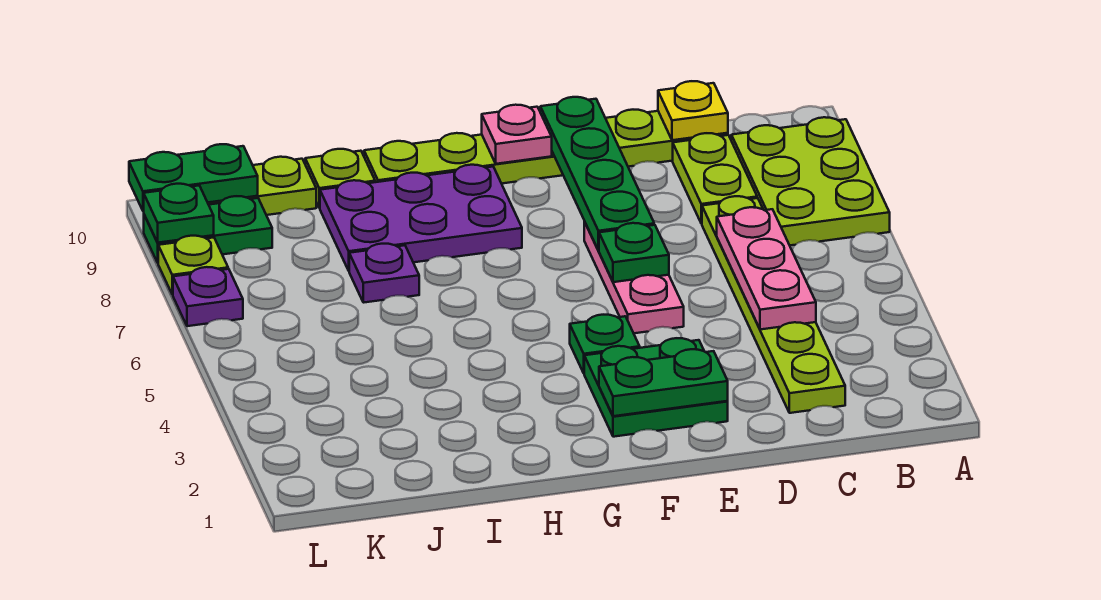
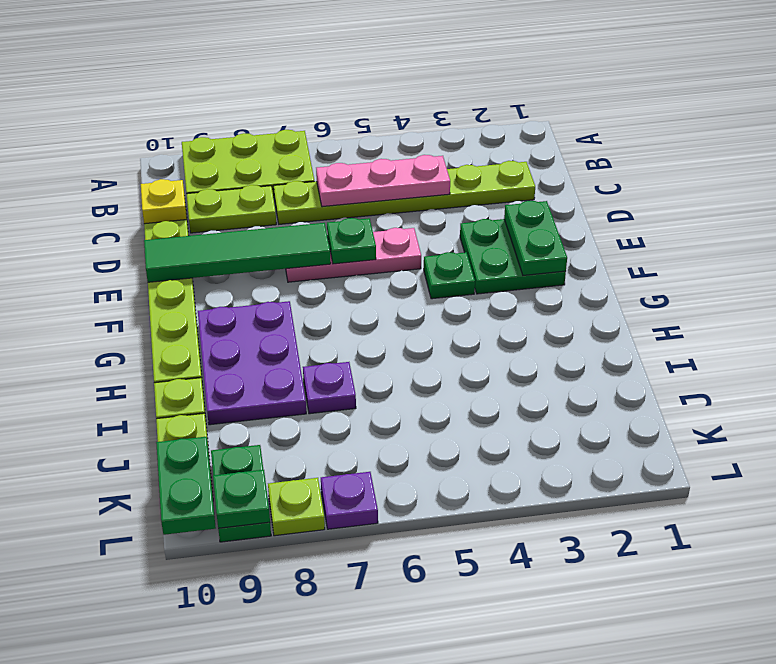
green plate E7:E10 level 2 -> green tile E7:E10 level 2
pink plate F10 level 2 -> none

